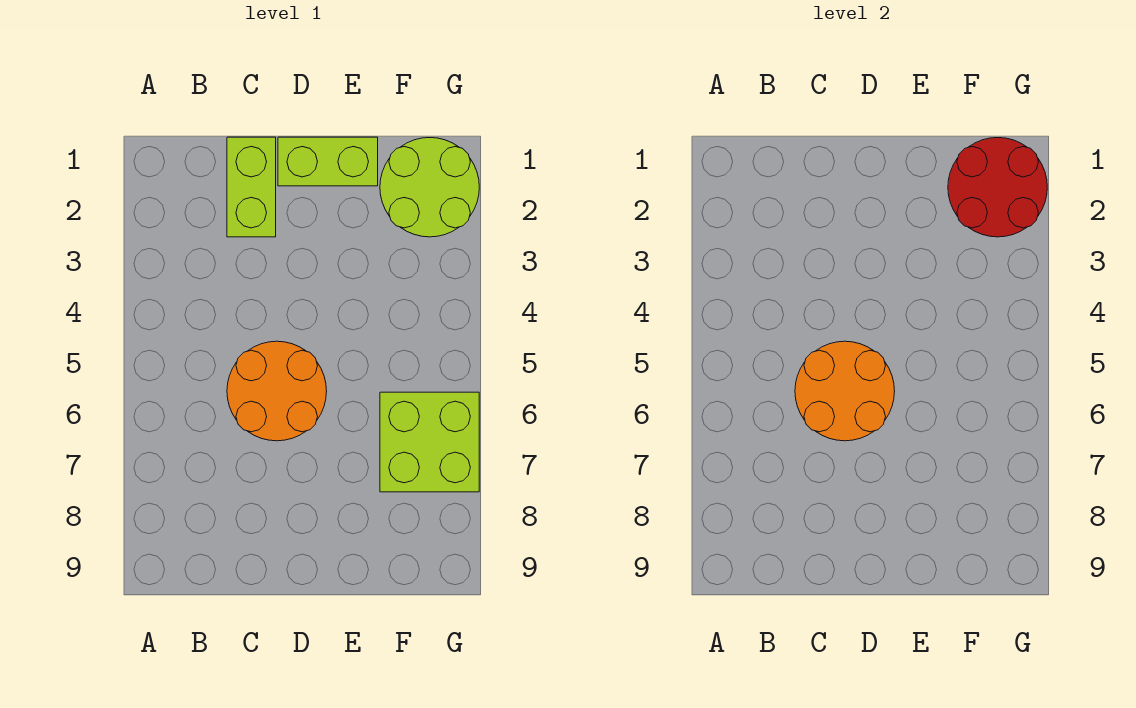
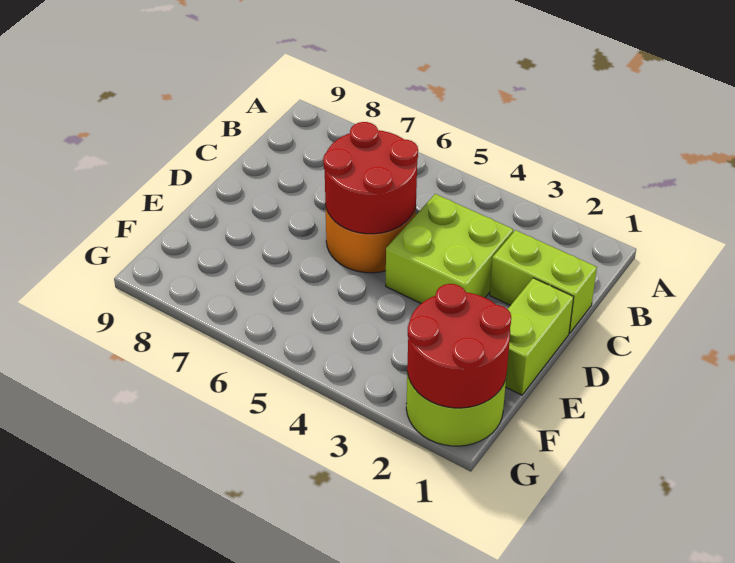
orange round brick C5:D6 level 2 -> red round brick C5:D6 level 2
lime brick F6:G7 level 1 -> lime brick C3:D4 level 1

